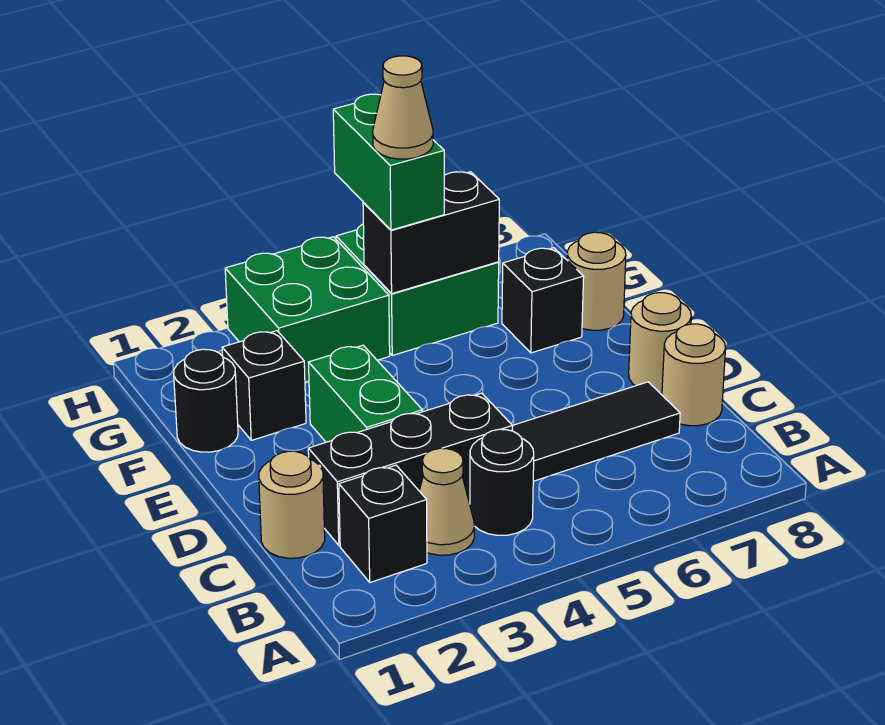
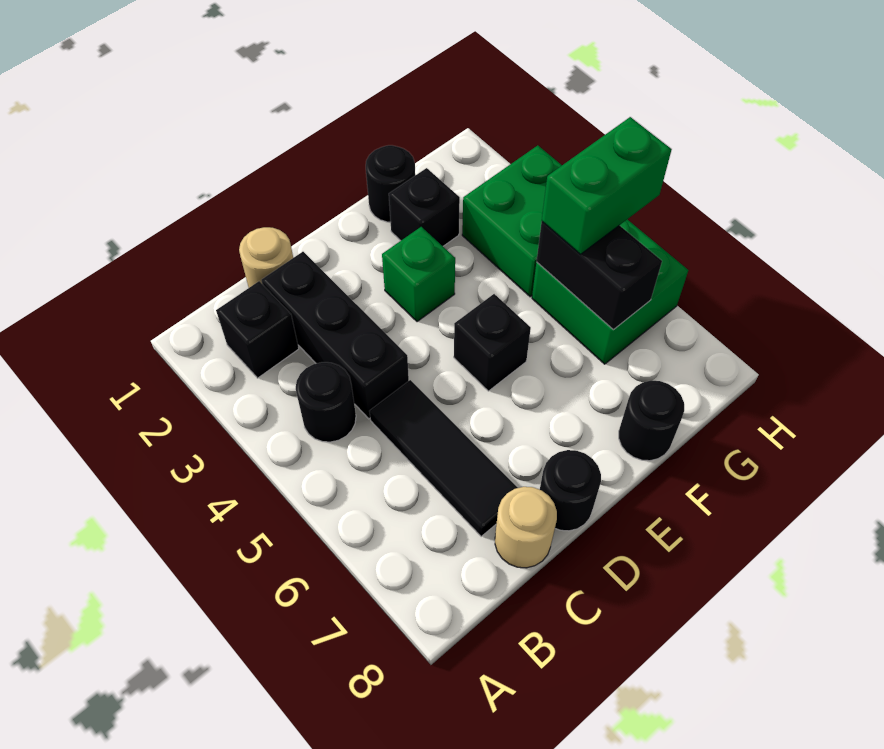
tan cone B3 level 1 -> none
green brick D3:E3 level 1 -> green brick E3 level 1
tan round brick D8 level 1 -> black round brick D8 level 1
black brick F7 level 1 -> black brick E5 level 1
tan round brick F8 level 1 -> black round brick F8 level 1
tan cone G5 level 4 -> none

